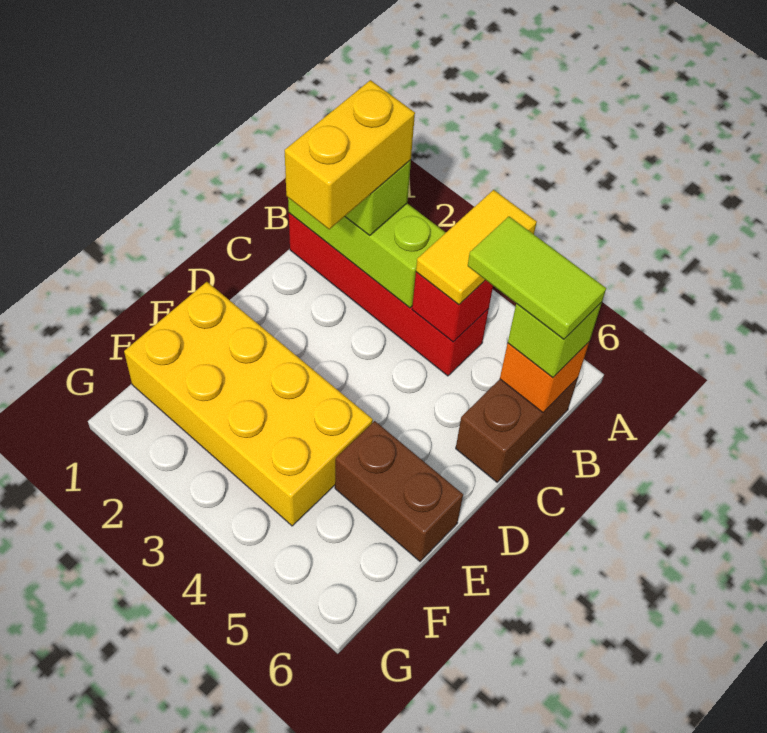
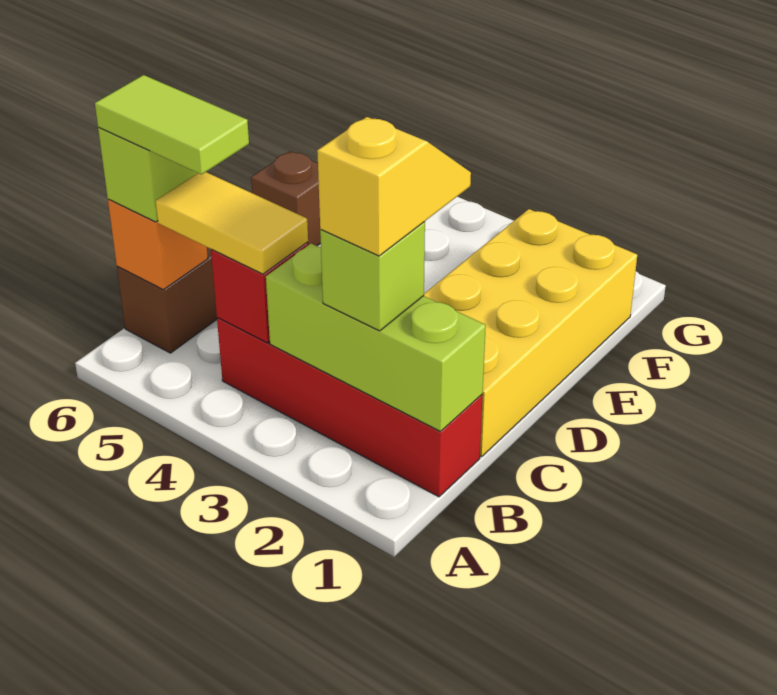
yellow tile A4:B4 level 3 -> yellow tile B4:B5 level 3
yellow brick B2:C2 level 4 -> yellow slope B2:C2 level 4 top B
yellow brick E1:F4 level 1 -> yellow brick C1:F2 level 1
brown brick E5:E6 level 1 -> brown brick E6 level 1

